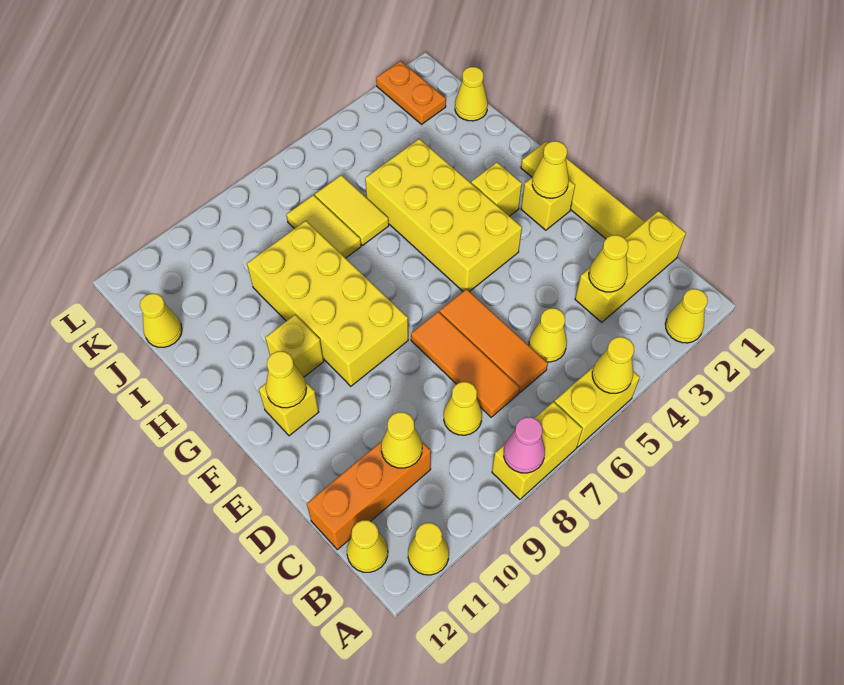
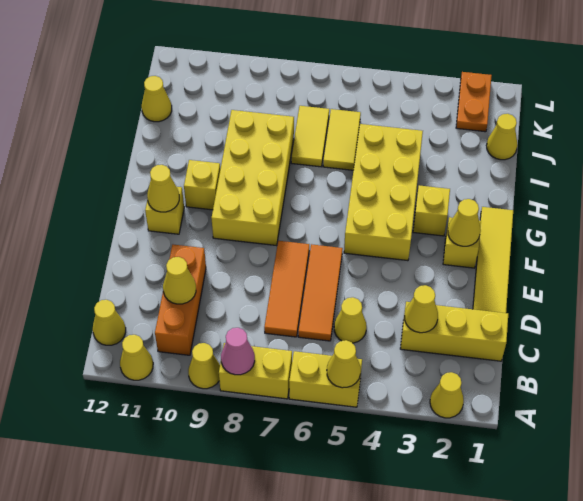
yellow cone C8 level 1 -> yellow cone A9 level 1
orange brick C10:C12 level 1 -> orange brick B10:D10 level 1

